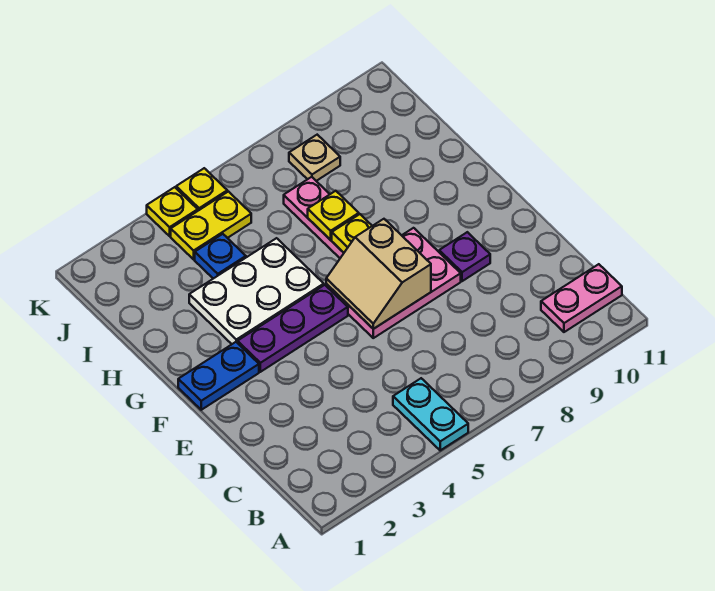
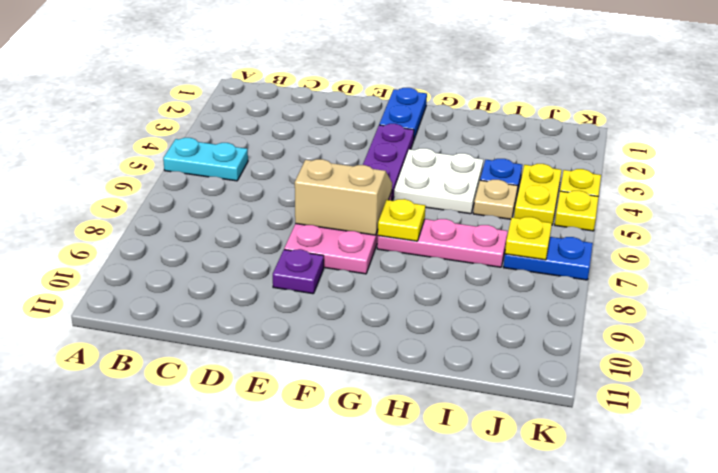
pink plate B10:B11 level 1 -> none
white plate G3:H5 level 1 -> white plate G4:H5 level 1
yellow plate H7 level 2 -> yellow plate J7 level 2
none -> blue plate J7:K7 level 1
tan plate J8 level 1 -> tan plate I5 level 1

